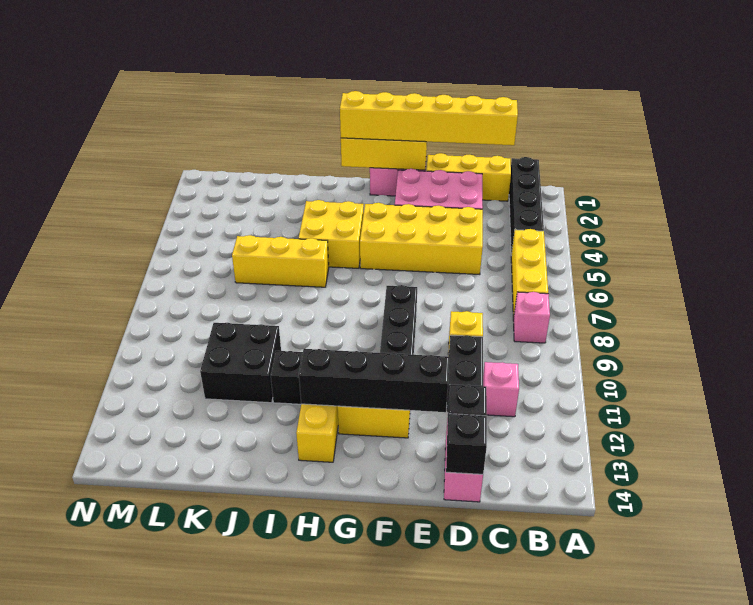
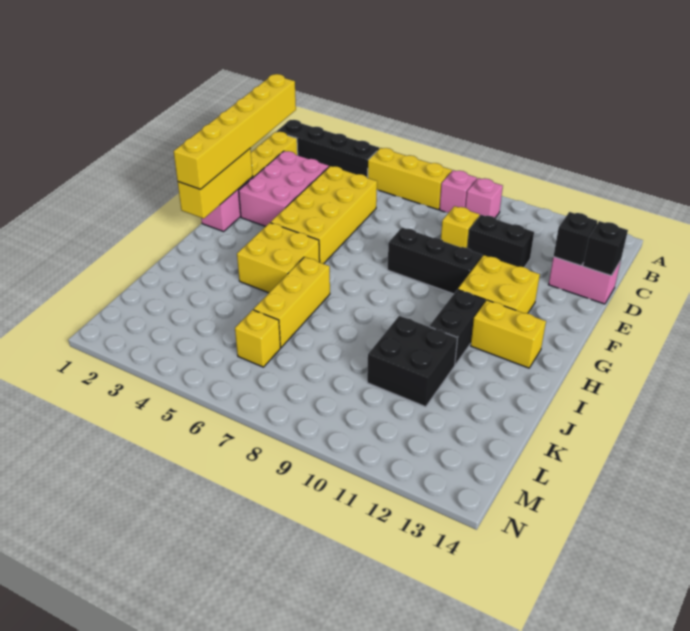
pink brick C11 level 1 -> pink brick B9 level 1
black brick E12:H12 level 2 -> none
none -> yellow brick L6 level 1

